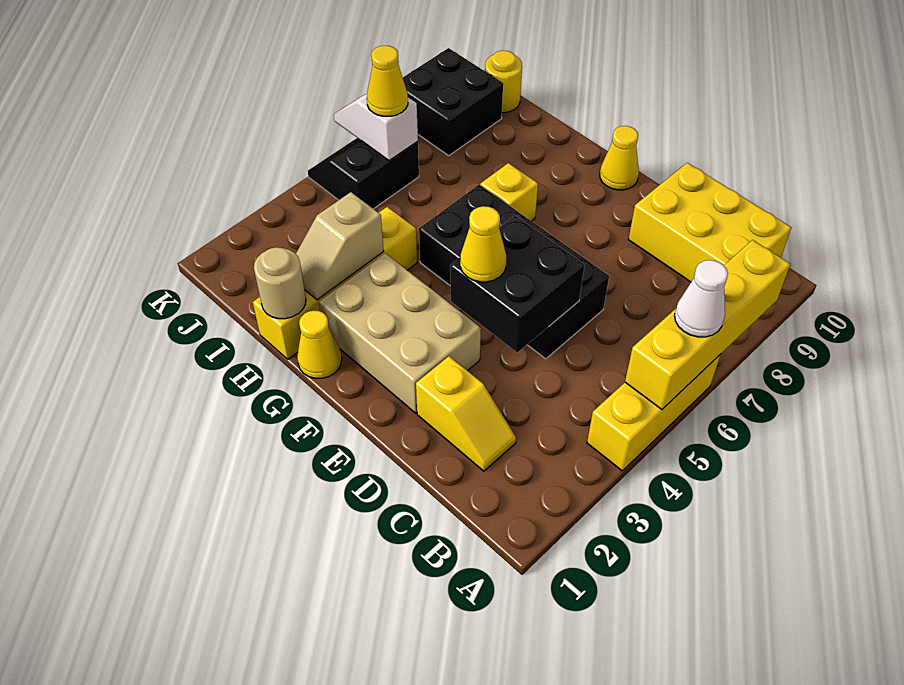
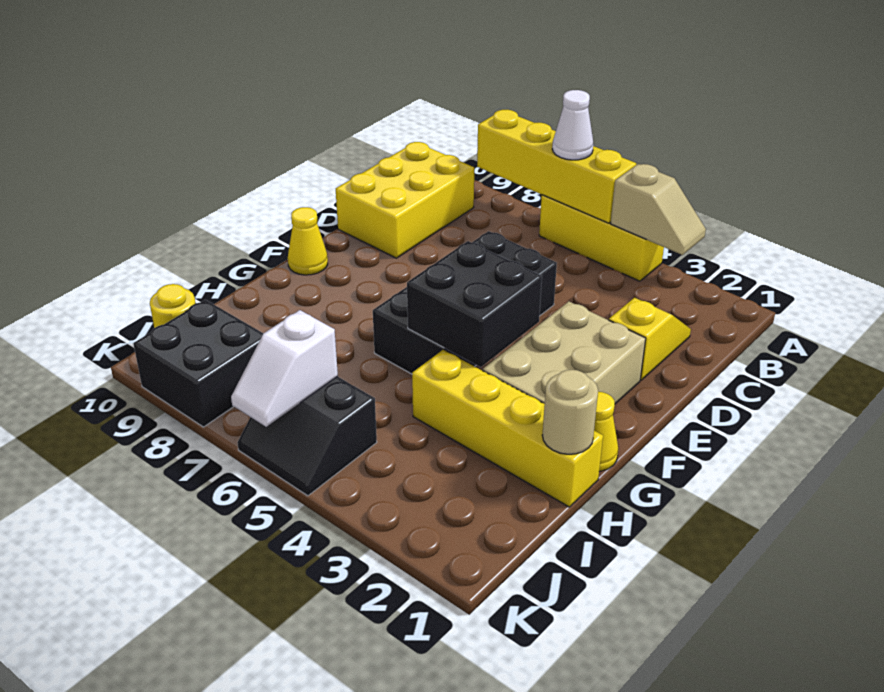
black brick D4:E5 level 2 -> black brick F4:G5 level 2
yellow cone E4 level 3 -> none
yellow brick G7 level 1 -> none
tan slope H2:H3 level 2 top 3 -> tan slope A3:A4 level 2 top 4
yellow cone J6 level 3 -> none

